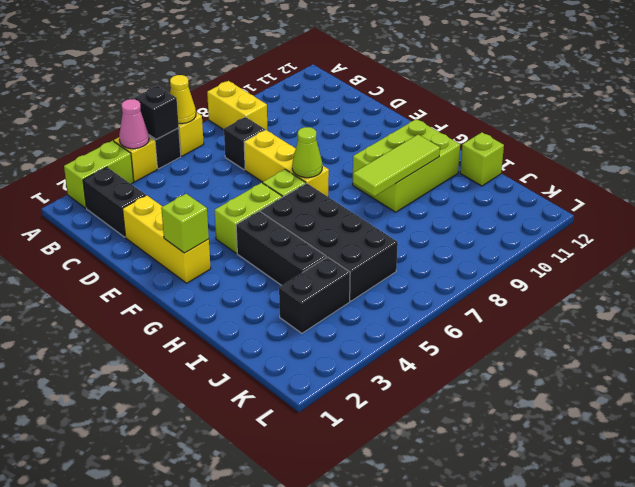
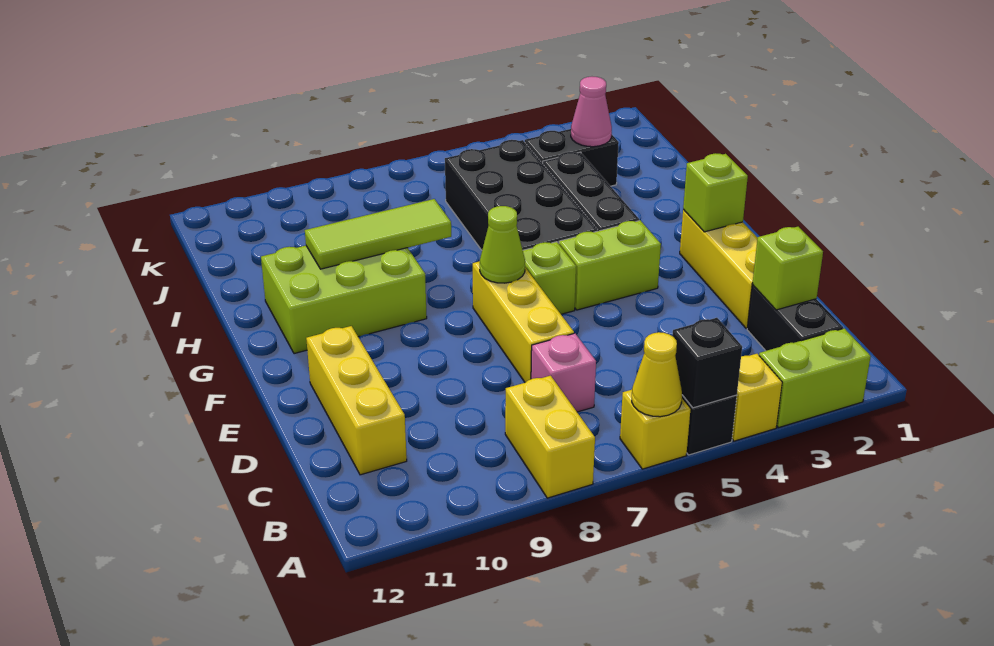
pink cone A4 level 2 -> pink cone J3 level 2
black brick C7 level 1 -> pink brick C7 level 1
none -> yellow brick C11:E11 level 1
lime brick I12 level 1 -> lime brick C2 level 2

